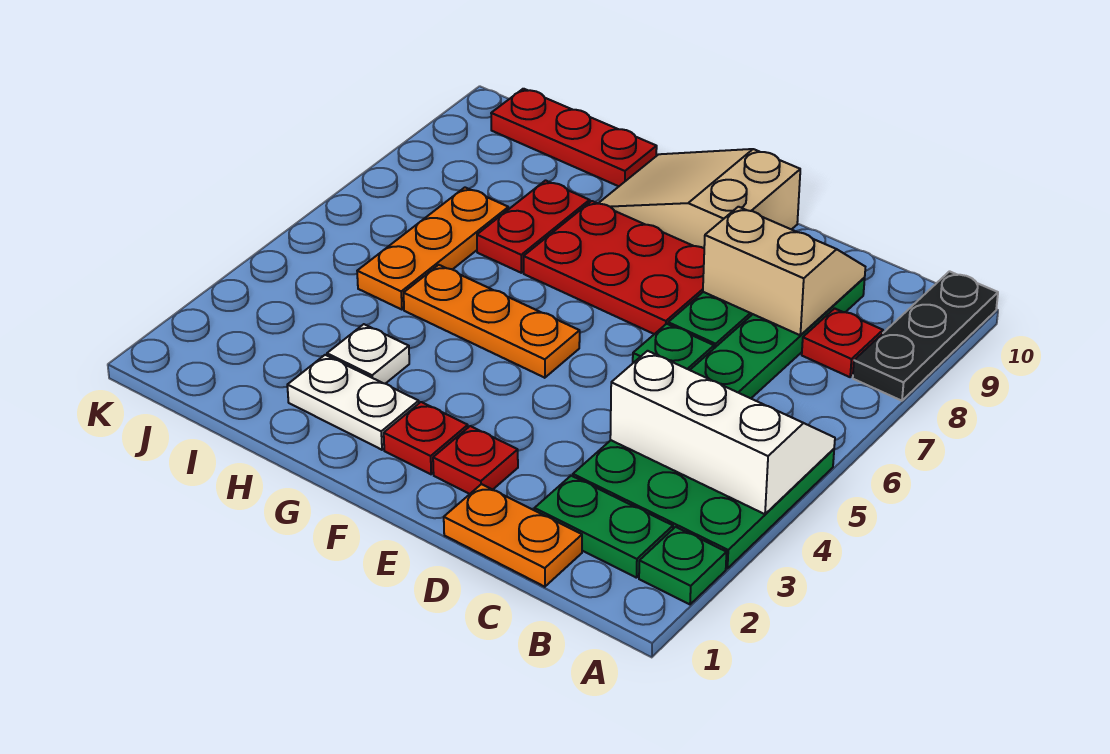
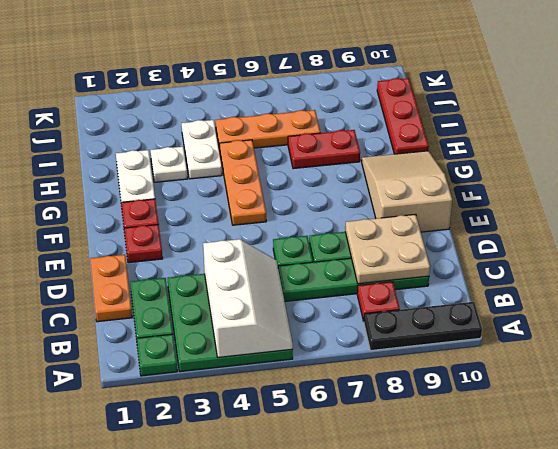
tan slope C8:D9 level 2 top 8 -> tan plate C8:D9 level 2
red plate E7:G8 level 1 -> none
none -> white plate H4:I4 level 1

